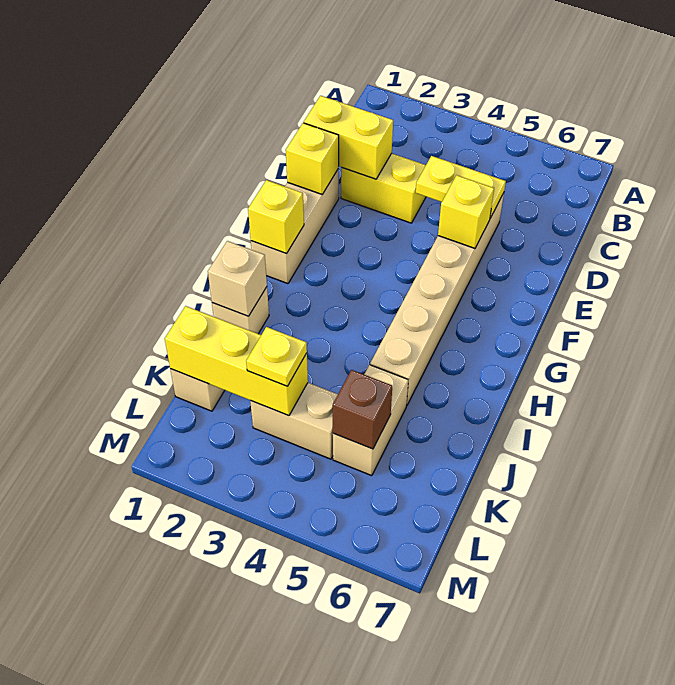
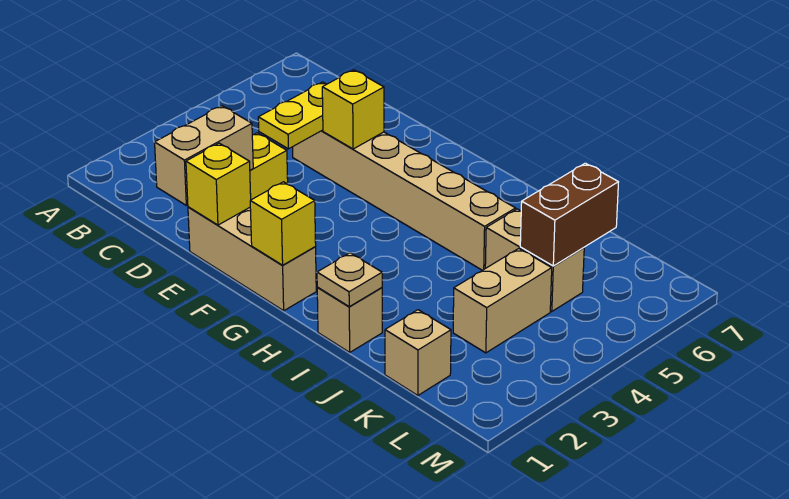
yellow brick D1:D2 level 2 -> tan brick D1:D2 level 2
tan brick I1 level 2 -> tan plate I1 level 2
yellow brick K1:K3 level 2 -> none
yellow plate K3 level 3 -> none
brown brick K5 level 2 -> brown brick K5:K6 level 2

